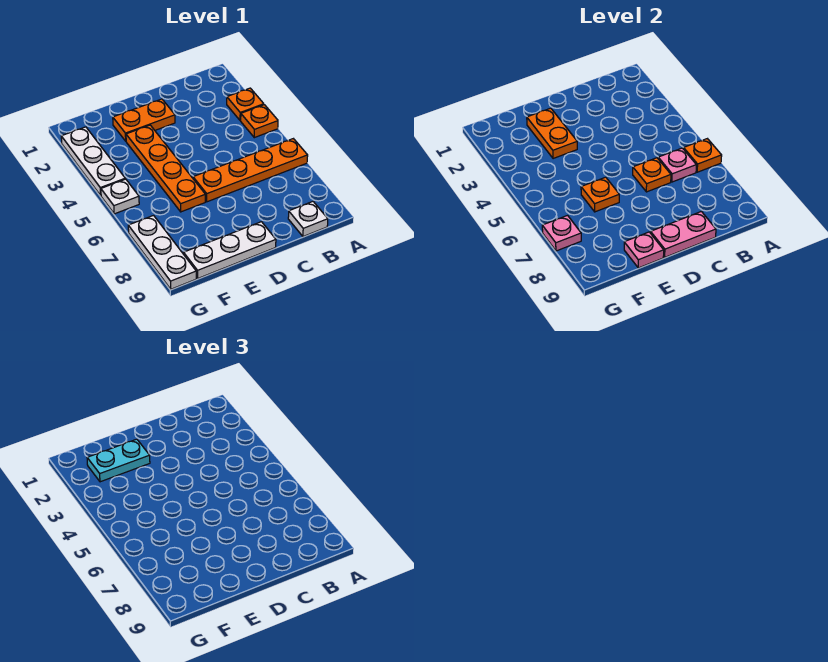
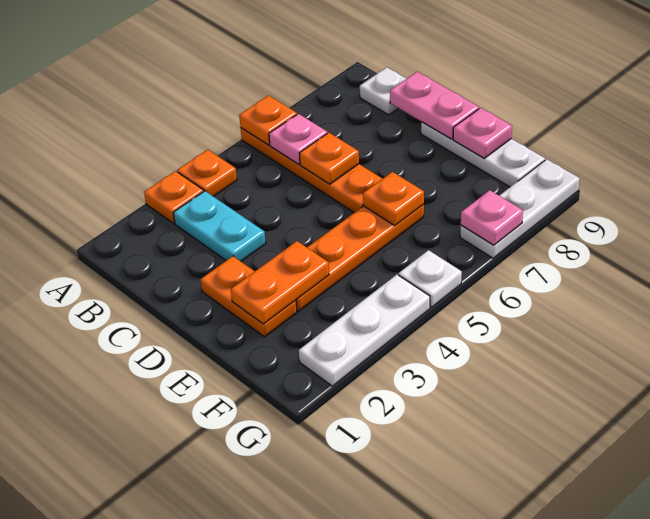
cyan plate E2:F2 level 3 -> cyan plate B3:C3 level 1

